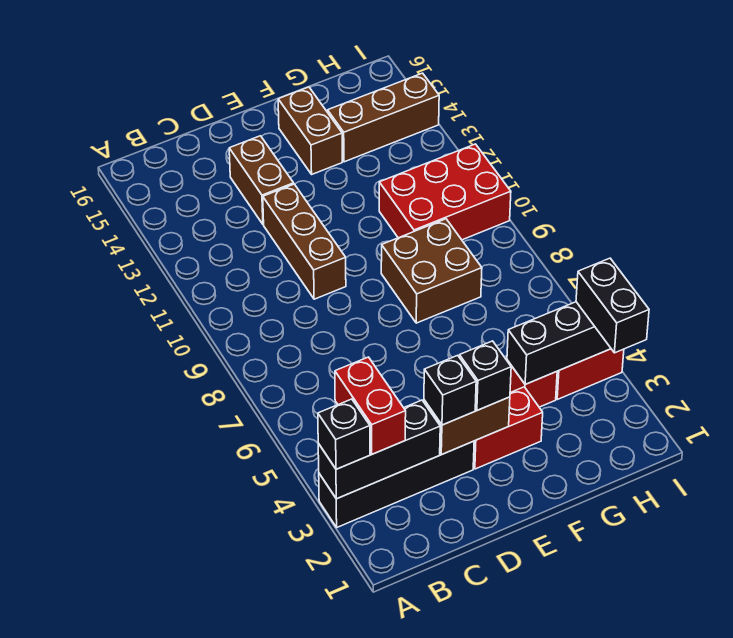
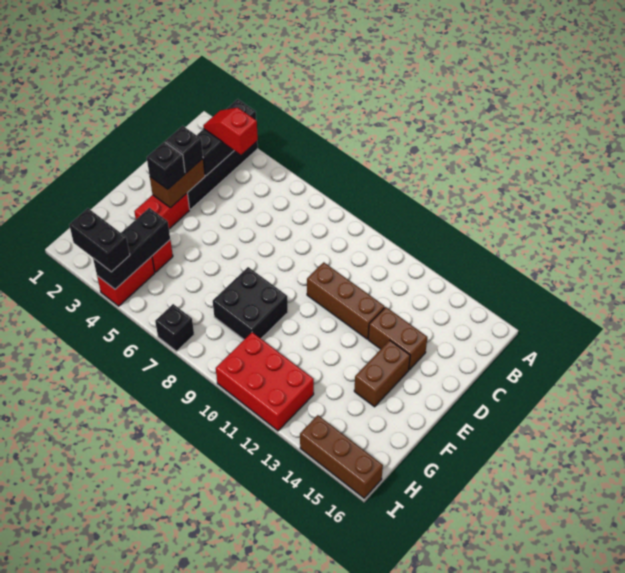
black brick A3 level 3 -> black brick I7 level 1
red brick B3:B4 level 3 -> red slope B3:B4 level 3 top 4
brown brick F8:G9 level 1 -> black brick F8:G9 level 1
brown brick F14:F15 level 1 -> brown brick E14:F14 level 1
red brick G10:I11 level 1 -> red brick H10:I12 level 1
brown brick G14:I14 level 1 -> brown brick I14:I16 level 1

